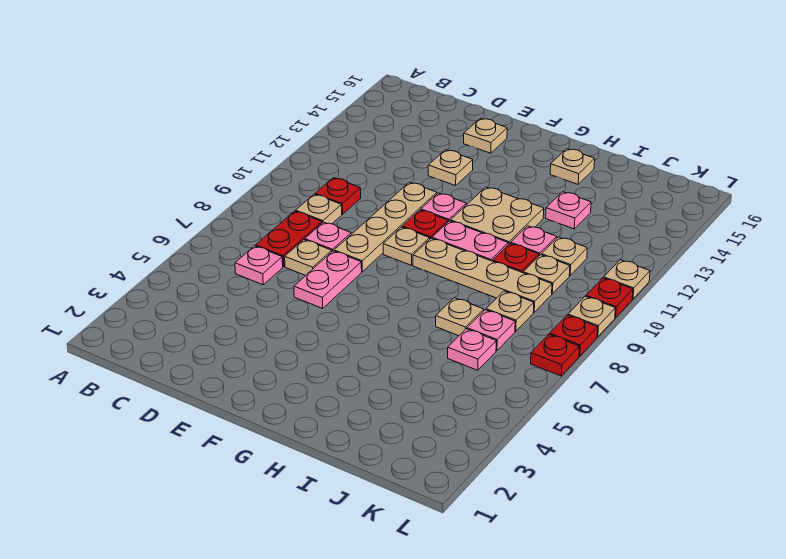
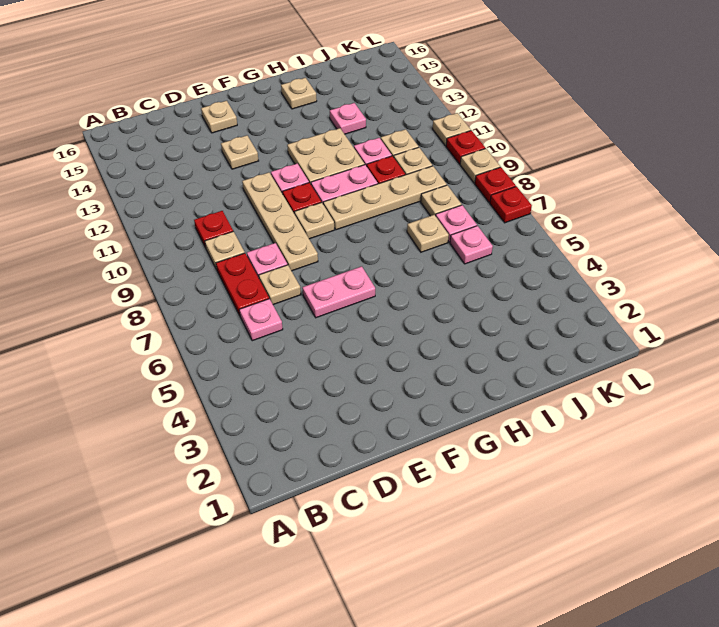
pink plate E6:E7 level 1 -> pink plate E6:F6 level 1

